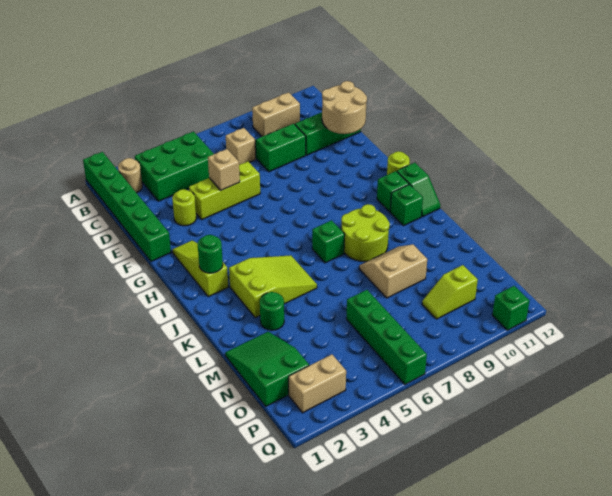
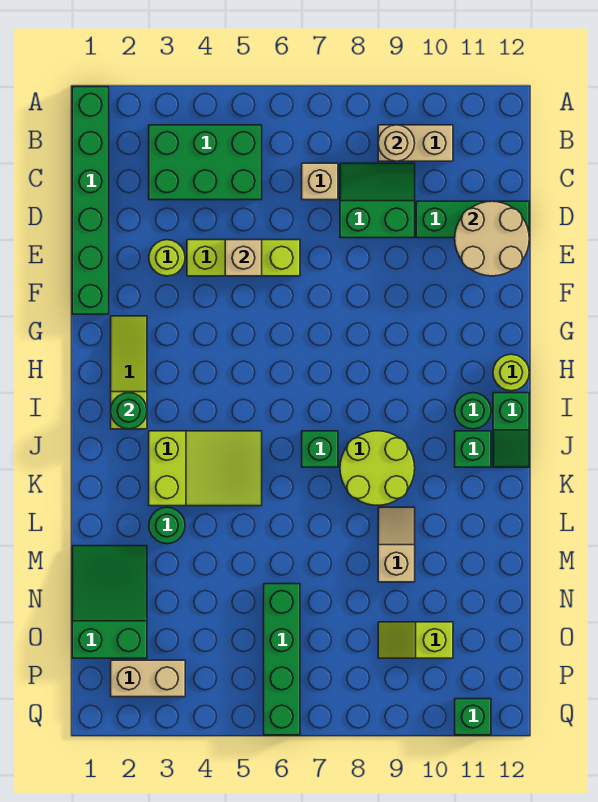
tan round brick B2 level 1 -> tan round brick B9 level 2
green brick I11 level 1 -> green round brick I11 level 1
tan slope L8:M9 level 1 top M -> tan slope L9:M9 level 1 top M

